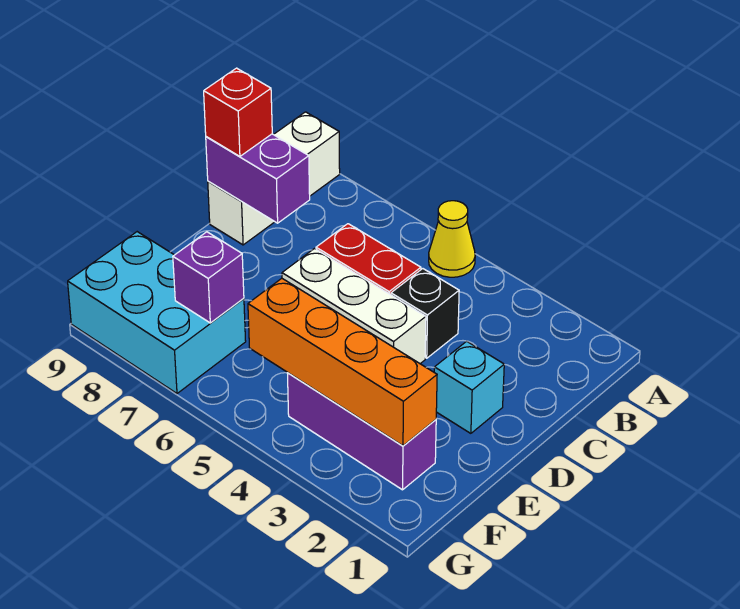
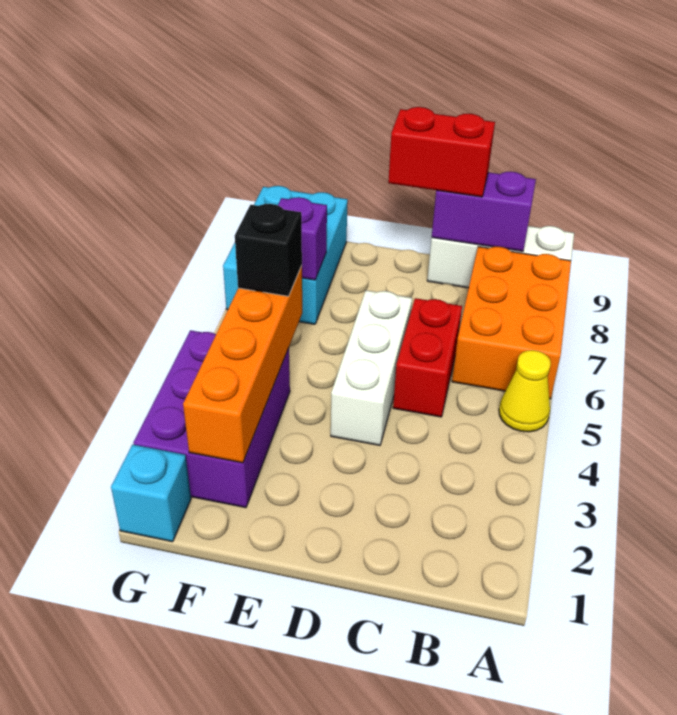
none -> orange brick A6:B8 level 1
black brick C4 level 1 -> black brick F5 level 3
purple brick C8:C9 level 2 -> purple brick B9:C9 level 2
red brick C9 level 3 -> red brick C9:D9 level 3
cyan brick D2 level 1 -> cyan brick G1 level 1
purple brick F2:F4 level 1 -> purple brick F2:G4 level 1

